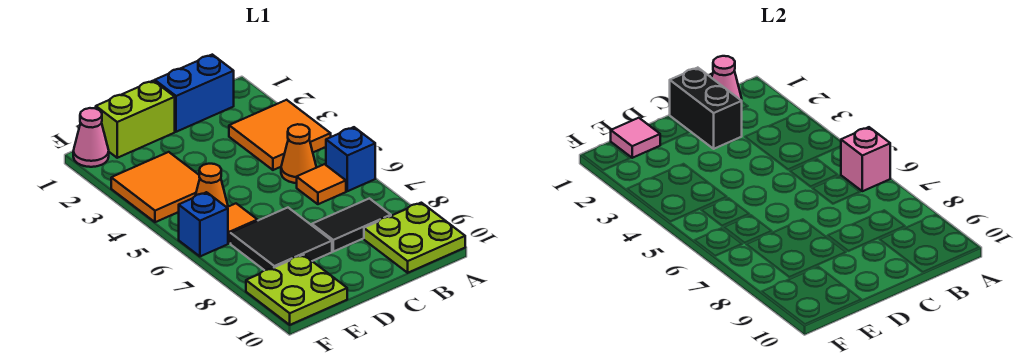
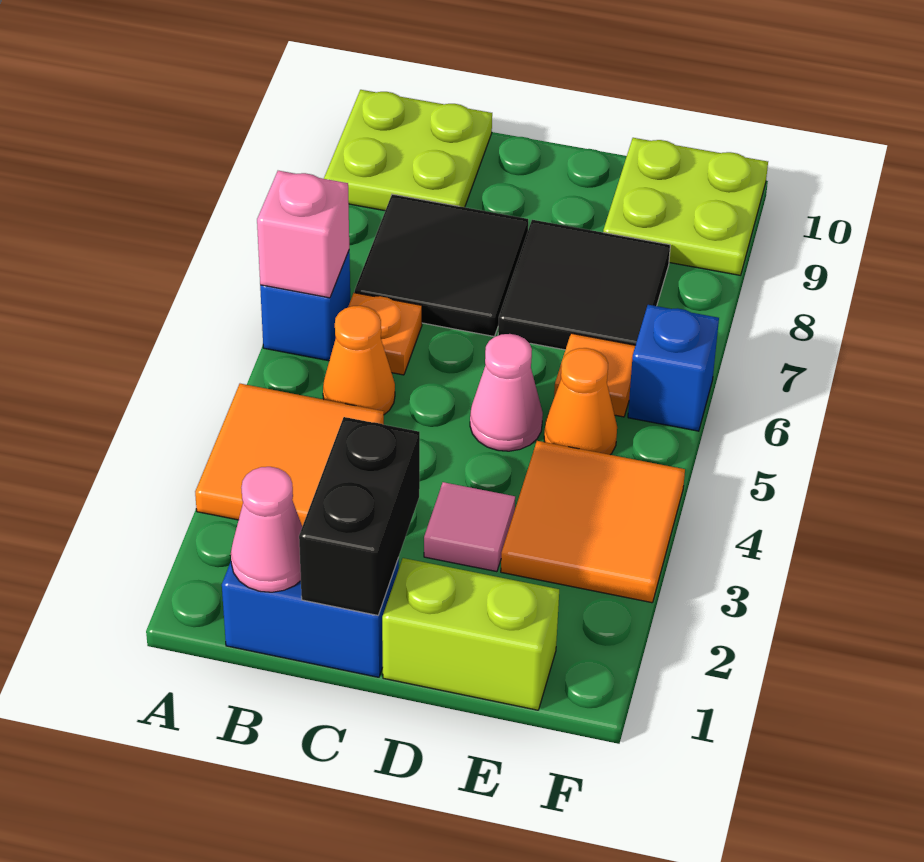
orange tile B6 level 1 -> orange plate B6 level 1
black tile B8:C8 level 1 -> black tile B7:C8 level 1
pink tile E1 level 2 -> pink tile D3 level 1
pink cone F1 level 1 -> pink cone D5 level 1

